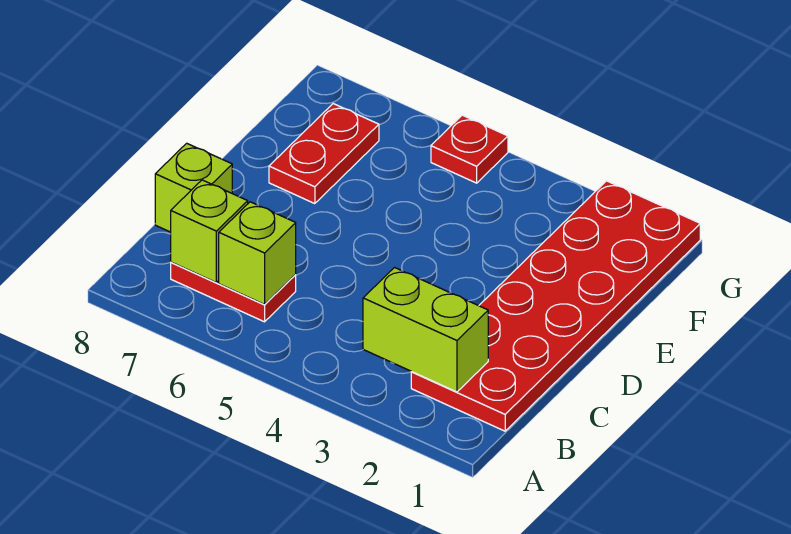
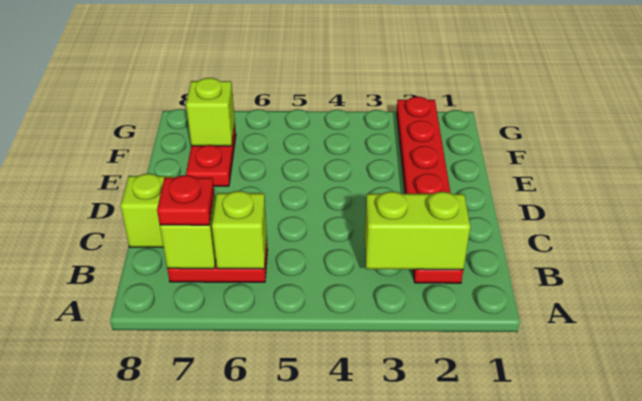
red plate B1:G2 level 1 -> red plate B2:G2 level 1
none -> lime brick F7 level 2
red plate G5 level 1 -> red plate B7 level 3

